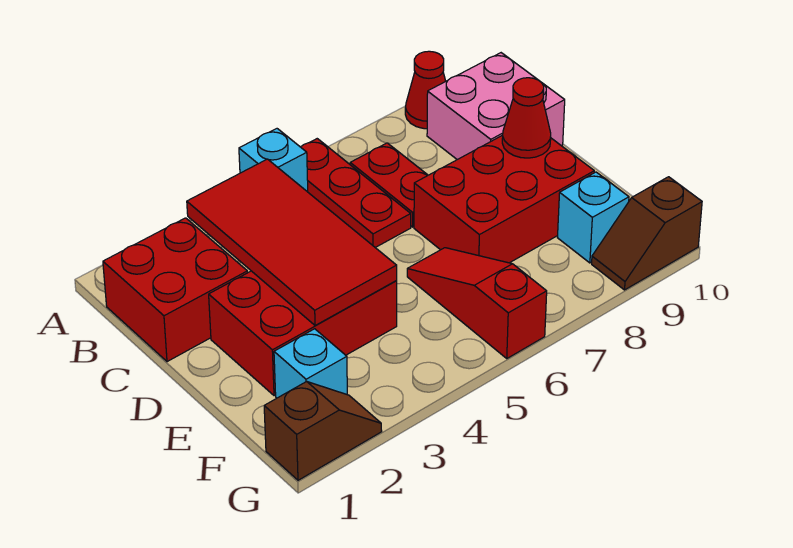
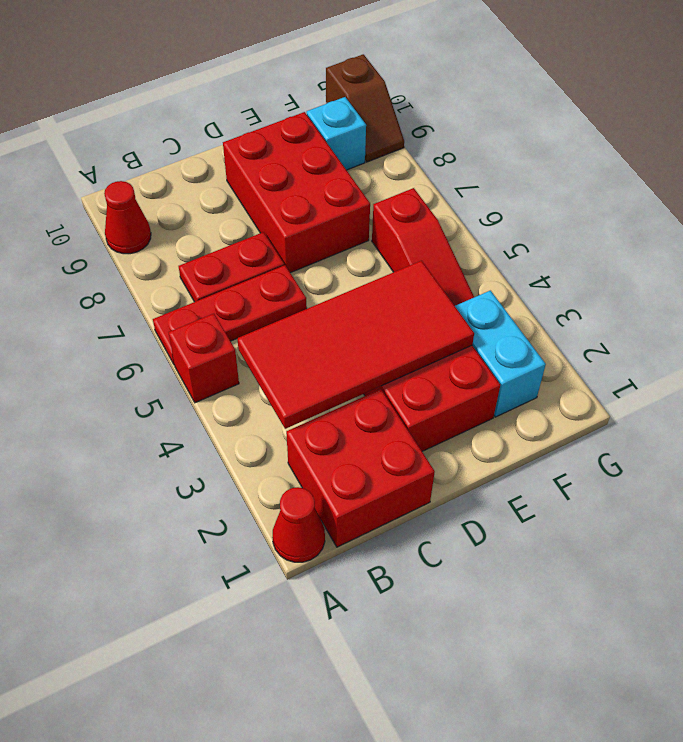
cyan brick A5 level 1 -> red brick A5 level 1
pink brick B9:C10 level 1 -> none
red cone D9 level 2 -> red cone A1 level 1
red slope E6:G6 level 1 top G -> red slope F4:F6 level 1 top 6
cyan brick F2 level 1 -> cyan brick F2:F3 level 1
brown slope G1:G2 level 1 top 1 -> none

